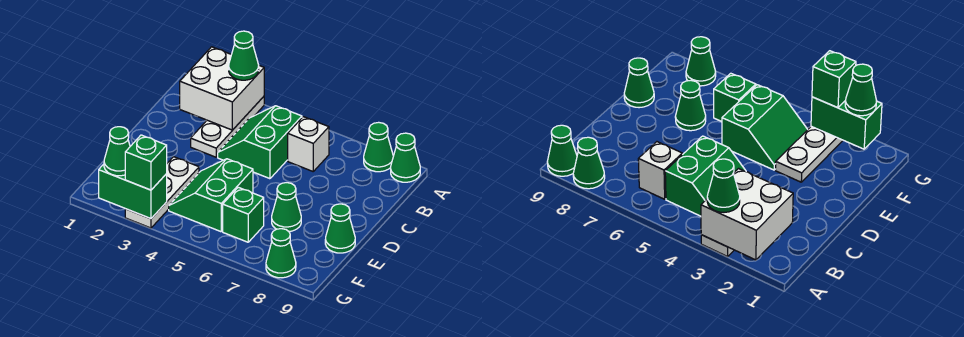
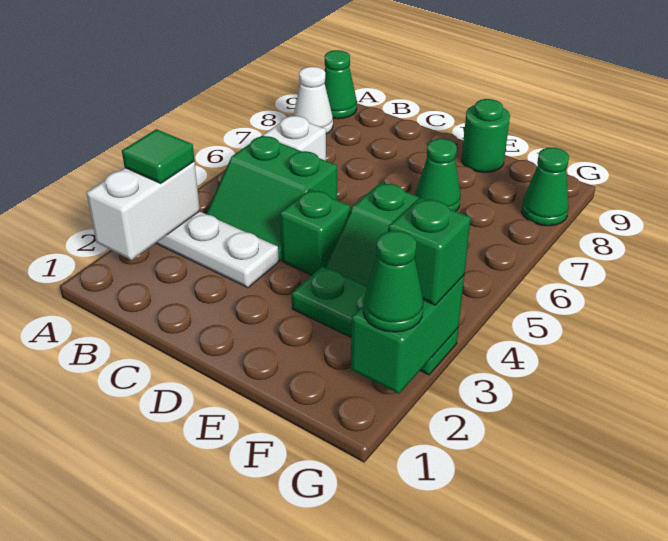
white brick A2:B3 level 2 -> white brick A2:A3 level 2
green cone A3 level 3 -> green tile A3 level 3
green cone A8 level 1 -> white cone A8 level 1
white plate E3:G3 level 1 -> green plate E3:G3 level 1
green cone E9 level 1 -> green round brick E9 level 1
green brick F6 level 1 -> green brick D4 level 1

